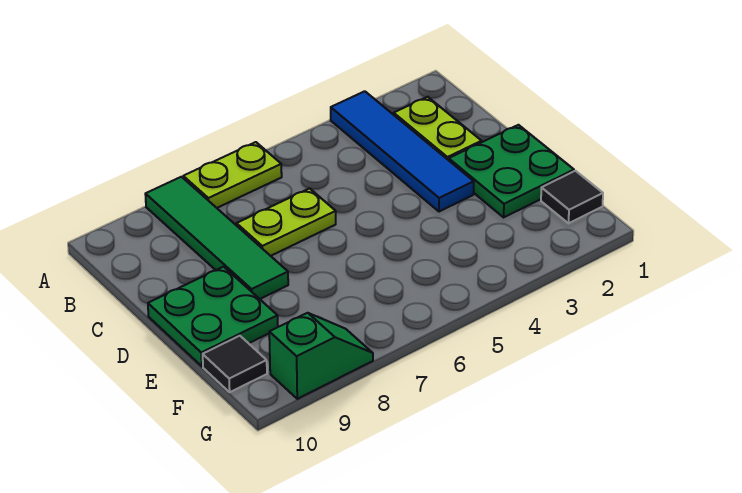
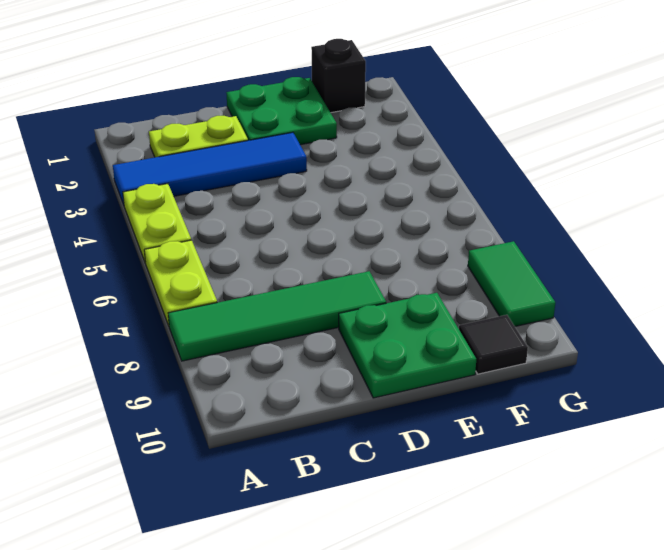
lime plate C6:C7 level 1 -> lime plate A4:A5 level 1
black tile F1 level 1 -> black brick F1 level 1
green slope G8:G9 level 1 top 9 -> green tile G8:G9 level 1

